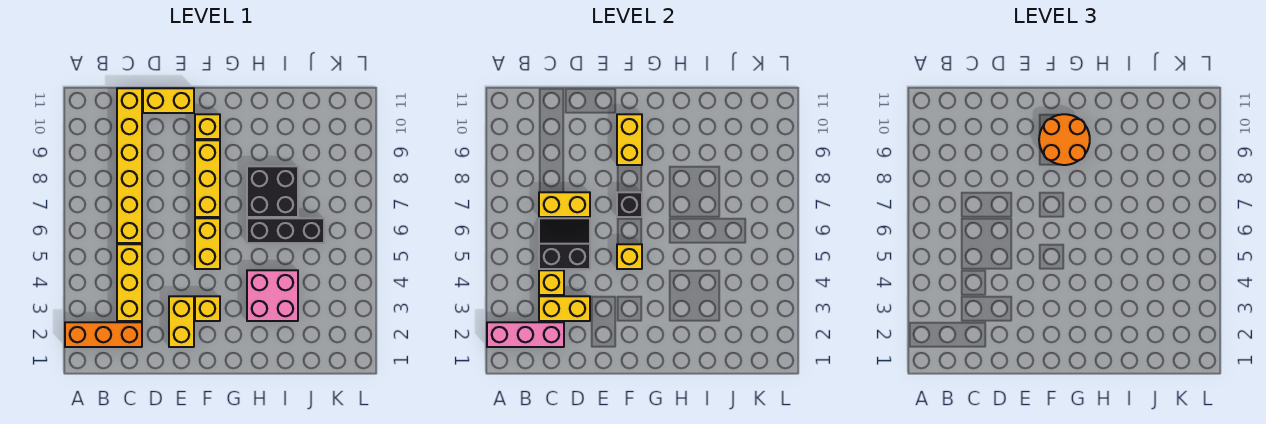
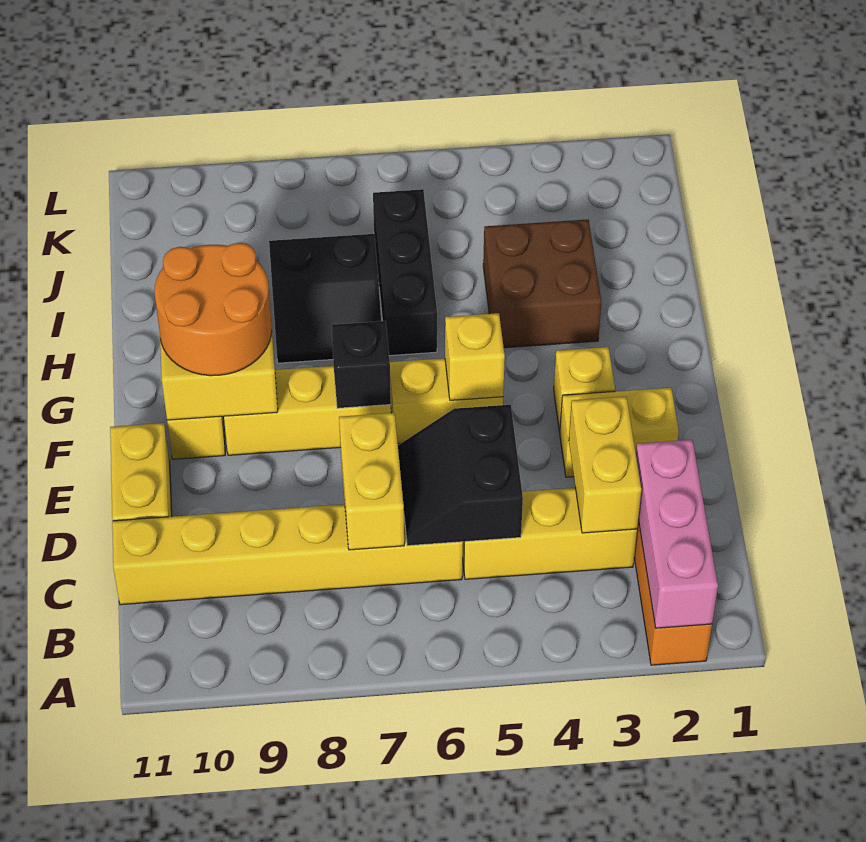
yellow brick C4 level 2 -> none
pink brick H3:I4 level 1 -> brown brick H3:I4 level 1
black brick H7:I8 level 1 -> black slope H7:I8 level 1 top I

